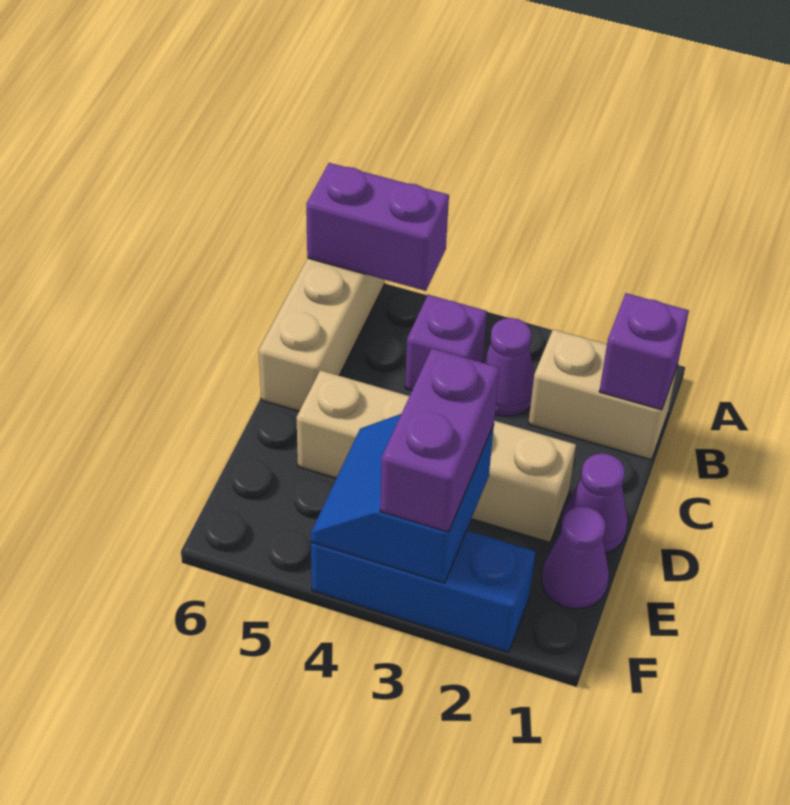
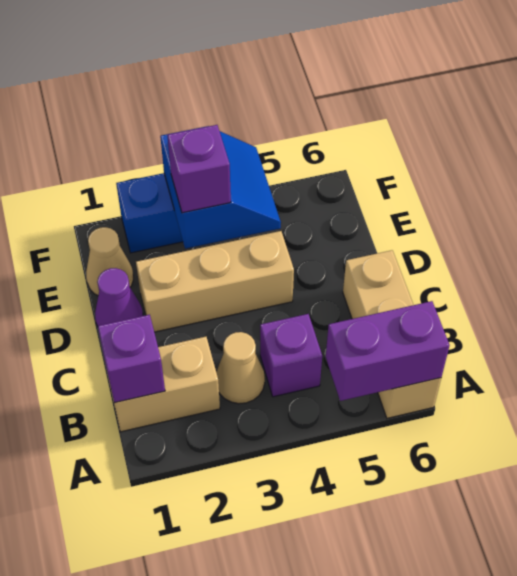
purple cone B3 level 1 -> tan cone B3 level 1
tan brick D2:D5 level 1 -> tan brick D2:D4 level 1
purple cone E1 level 1 -> tan cone E1 level 1
purple brick E3:F3 level 3 -> purple brick E3 level 3

